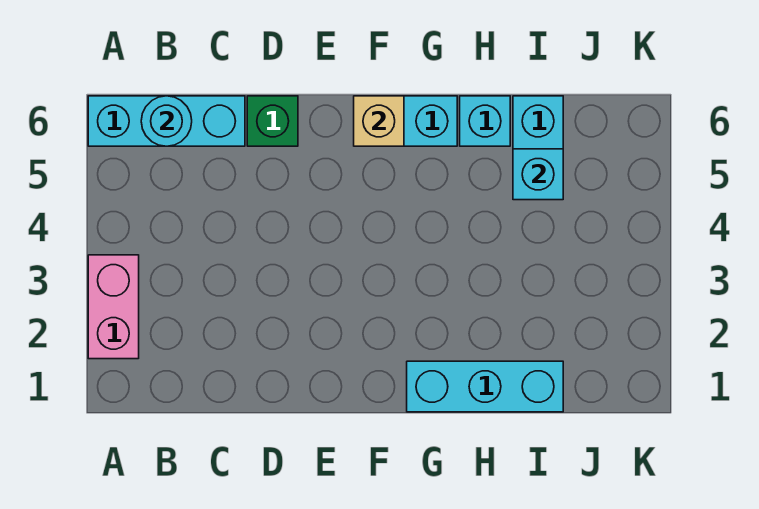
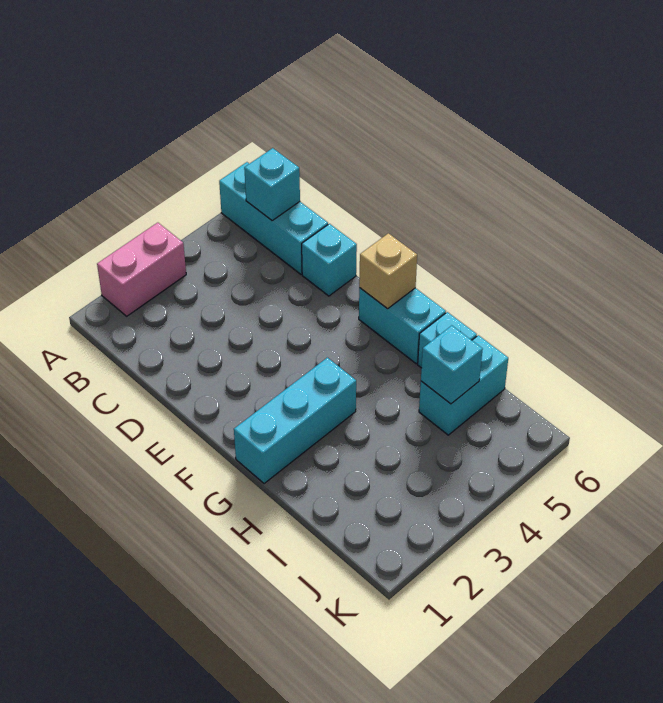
cyan round brick B6 level 2 -> cyan brick B6 level 2
green brick D6 level 1 -> cyan brick D6 level 1
cyan brick G1:I1 level 1 -> cyan brick G1:G3 level 1

